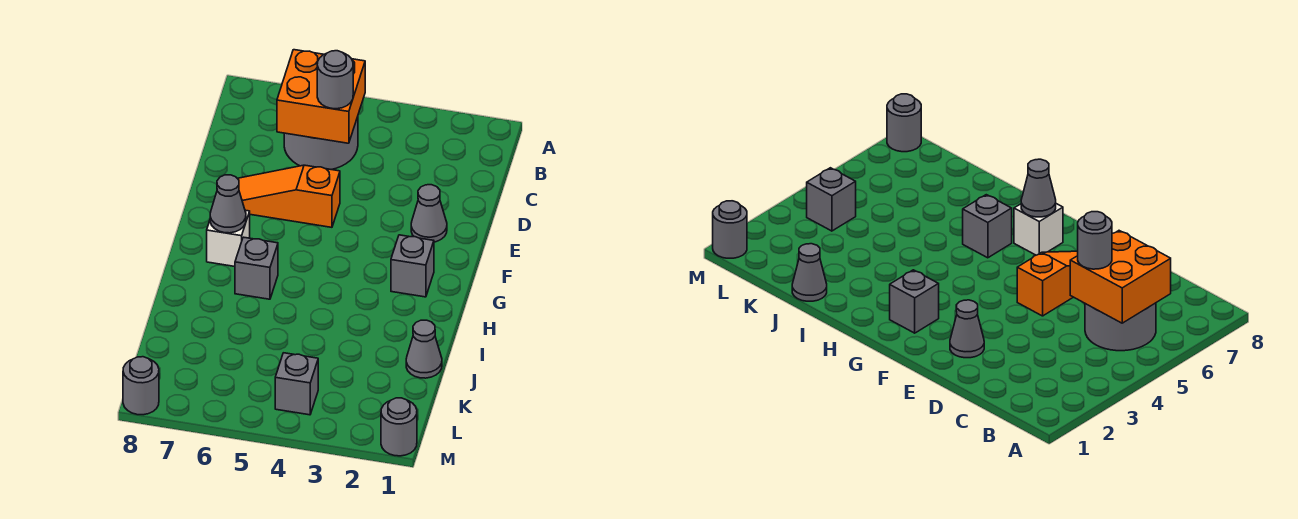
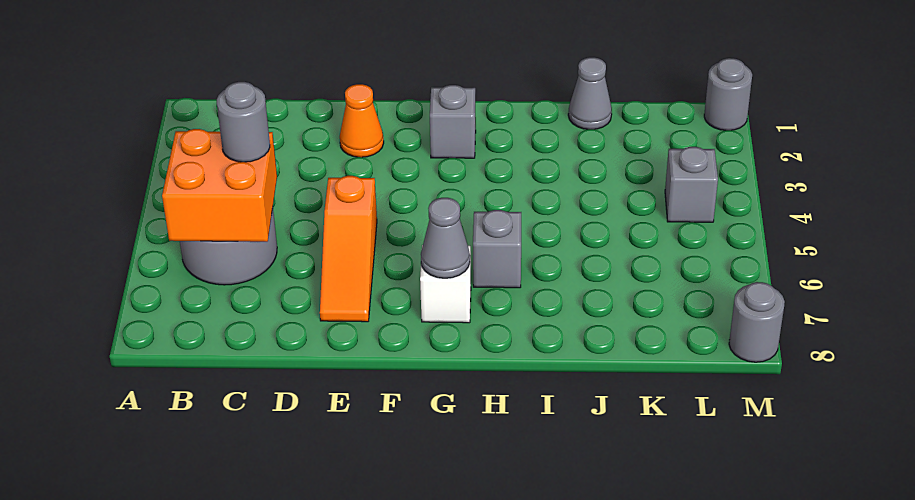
grey cone E2 level 1 -> orange cone E2 level 1

